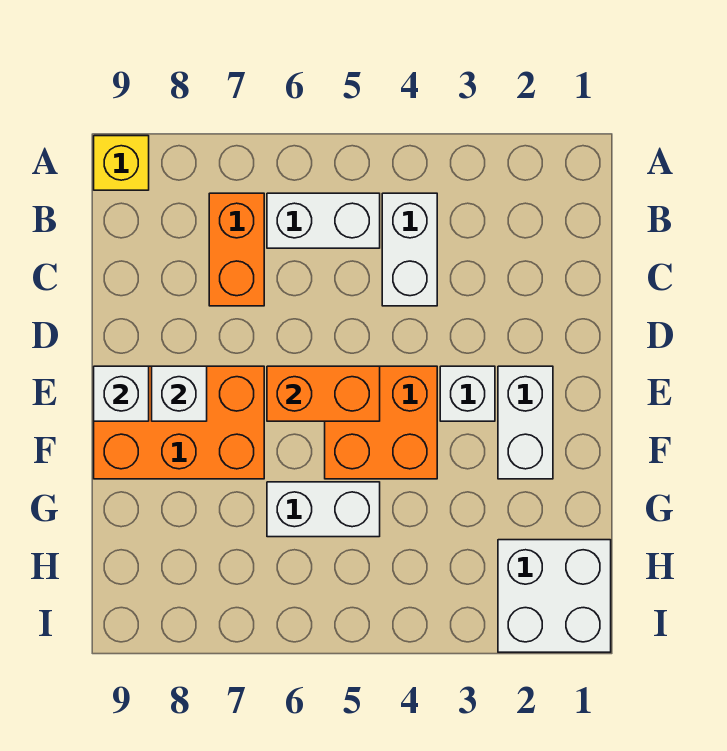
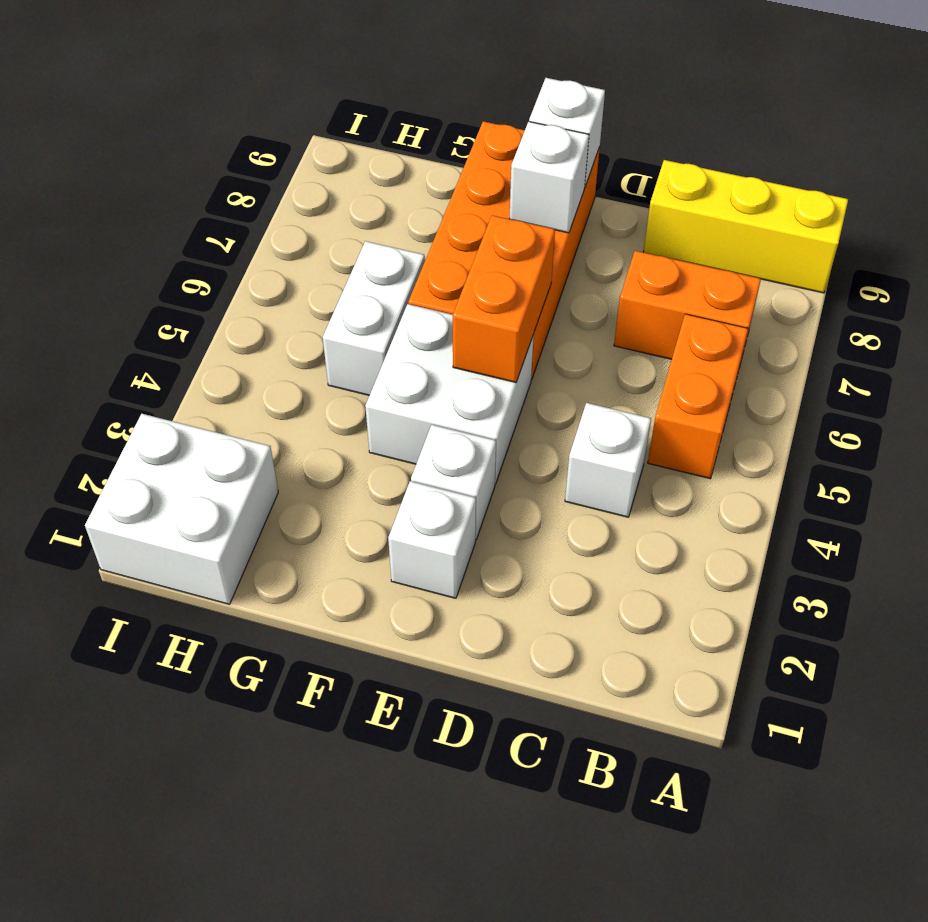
yellow brick A9 level 1 -> yellow brick A9:C9 level 1
white brick B4:C4 level 1 -> white brick C4 level 1
white brick B5:B6 level 1 -> orange brick B5:B6 level 1
white brick E2:F2 level 1 -> white brick E2 level 1
orange brick E4:F5 level 1 -> white brick E4:F5 level 1
orange brick E7:F9 level 1 -> orange brick E6:F9 level 1

